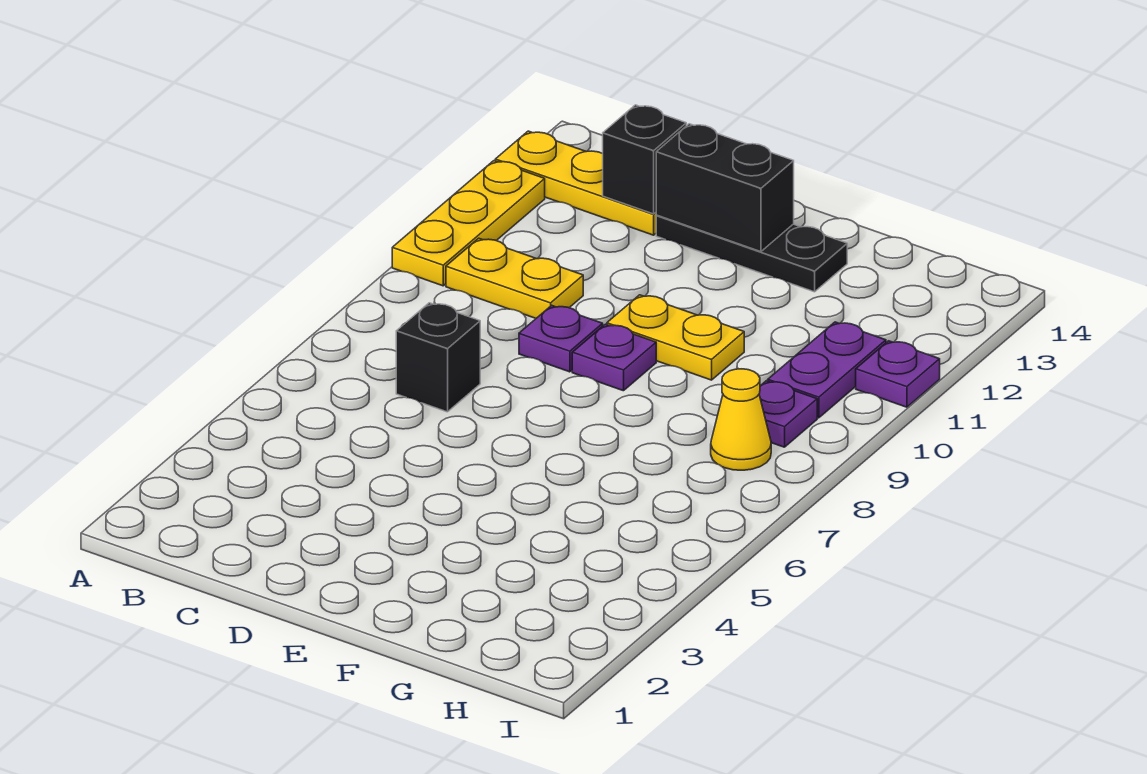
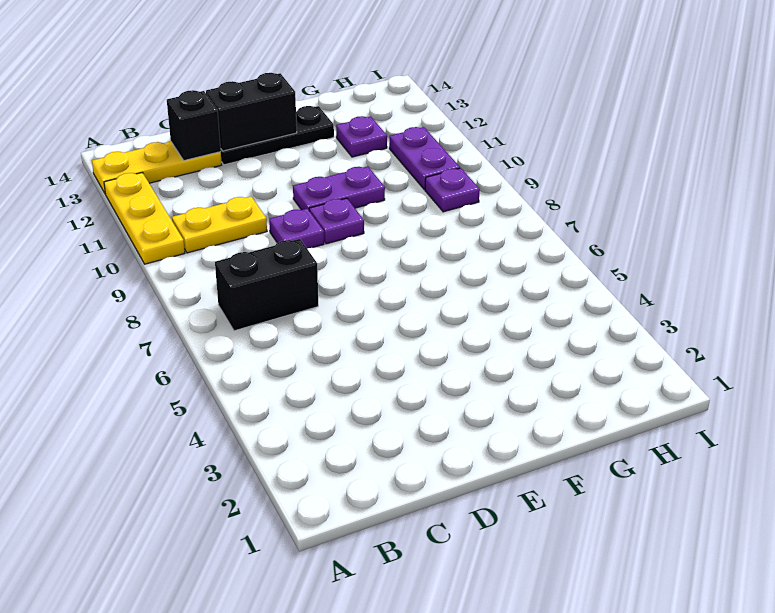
black brick C7 level 1 -> black brick B7:C7 level 1
yellow plate E10:F10 level 1 -> purple plate E10:F10 level 1
yellow cone H8 level 1 -> none
purple plate I11 level 1 -> purple plate G12 level 1

